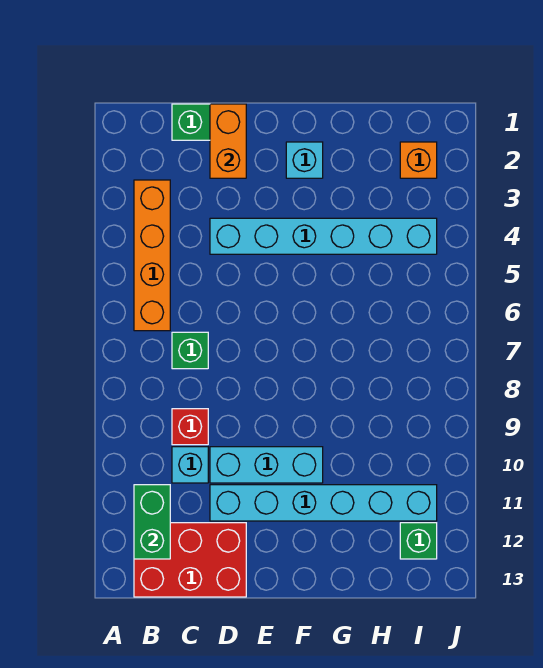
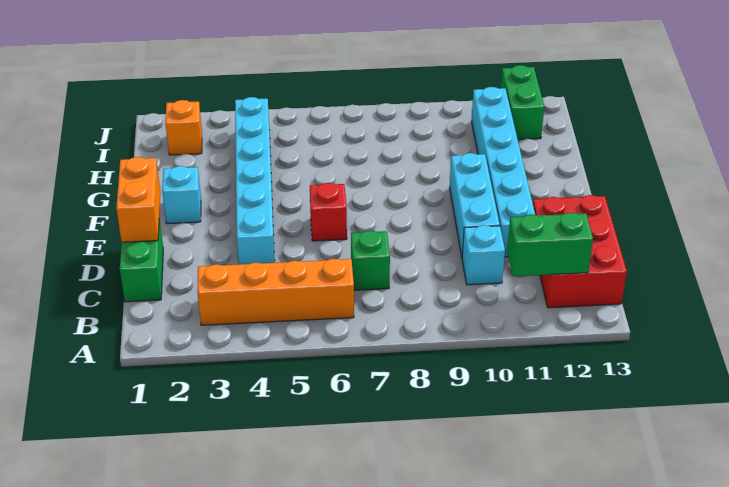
red brick C9 level 1 -> red brick E6 level 1
orange brick D1:D2 level 2 -> orange brick D1:E1 level 2
green brick I12 level 1 -> green brick I12:J12 level 1

